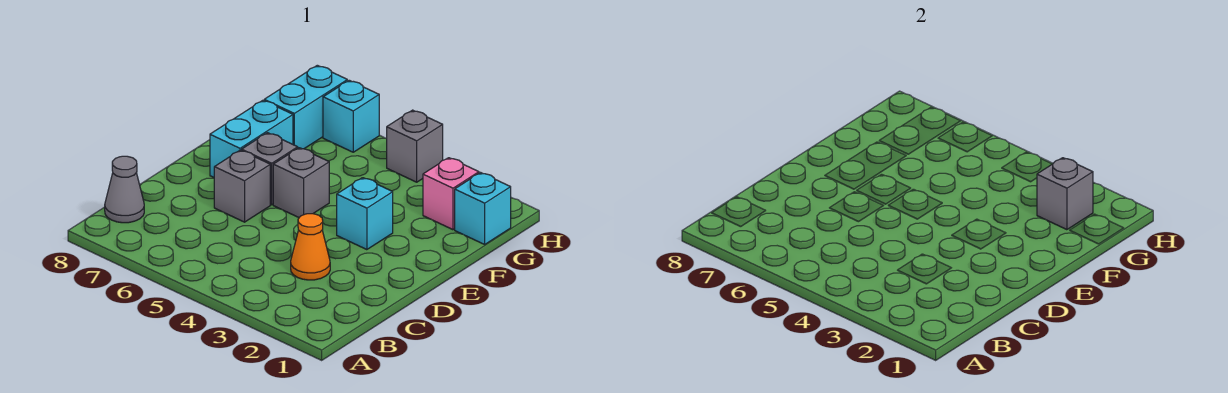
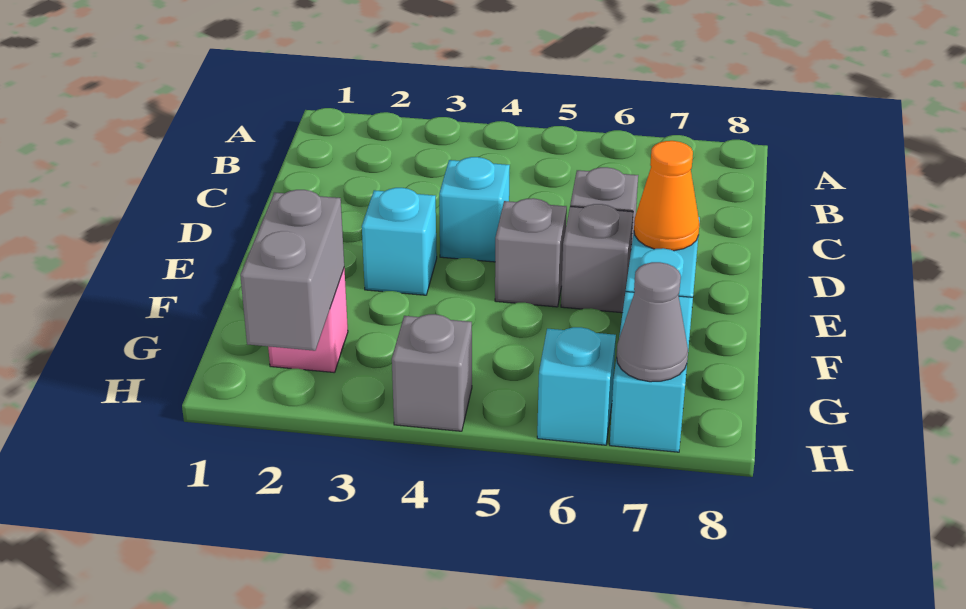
grey cone B8 level 1 -> grey cone H7 level 2
orange cone C3 level 1 -> orange cone E7 level 2
cyan brick G1 level 1 -> cyan brick D4 level 1
grey brick G2 level 2 -> grey brick G2:H2 level 2

